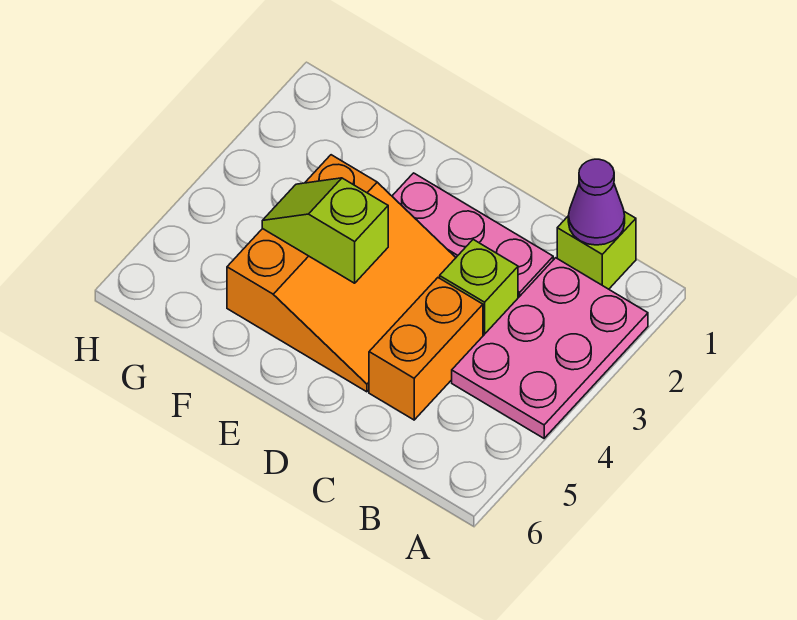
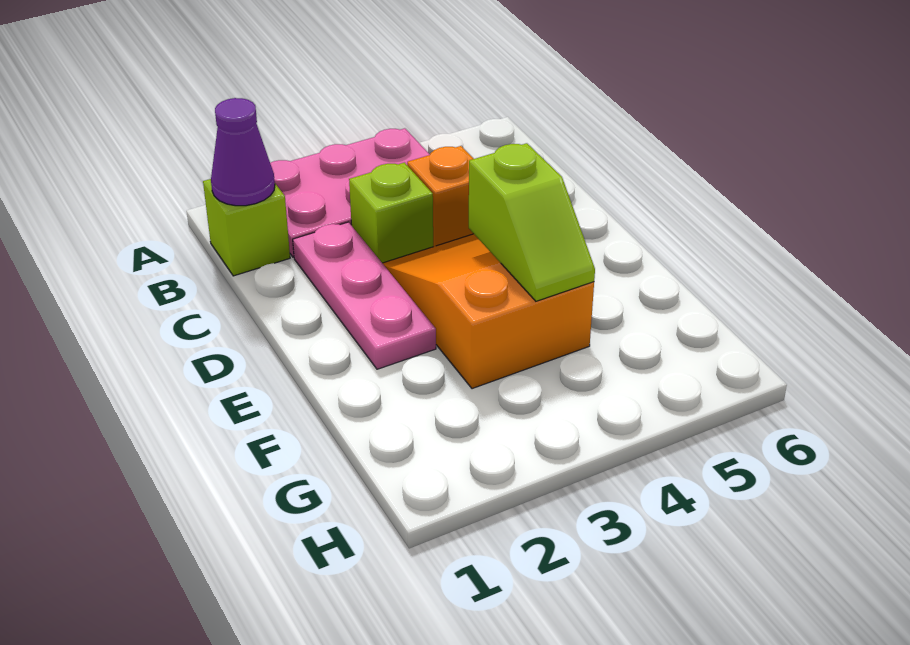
orange brick C4:C5 level 1 -> orange brick C4 level 1
orange slope D3:F5 level 1 top F -> orange slope D3:F4 level 1 top F

